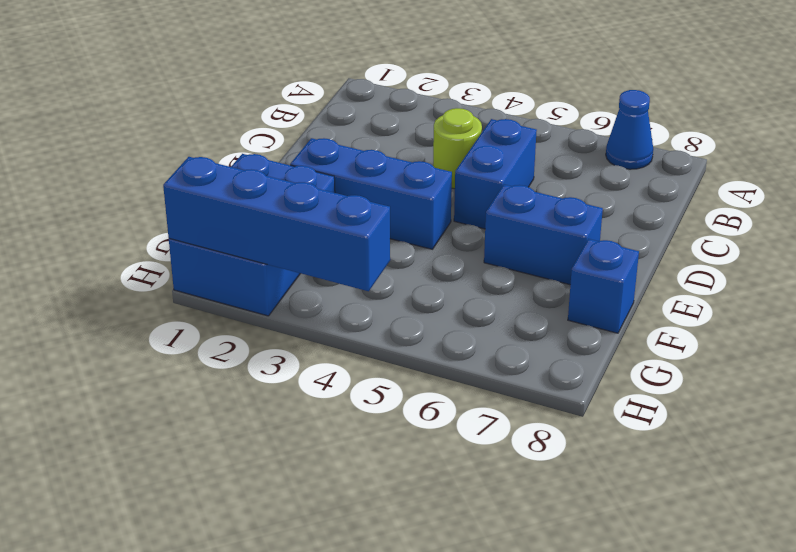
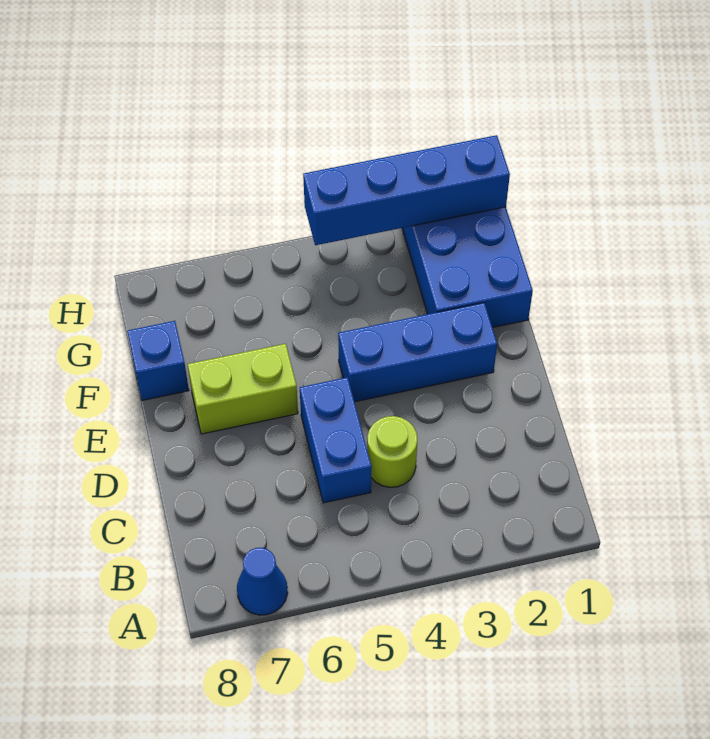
blue brick E6:E7 level 1 -> lime brick E6:E7 level 1

